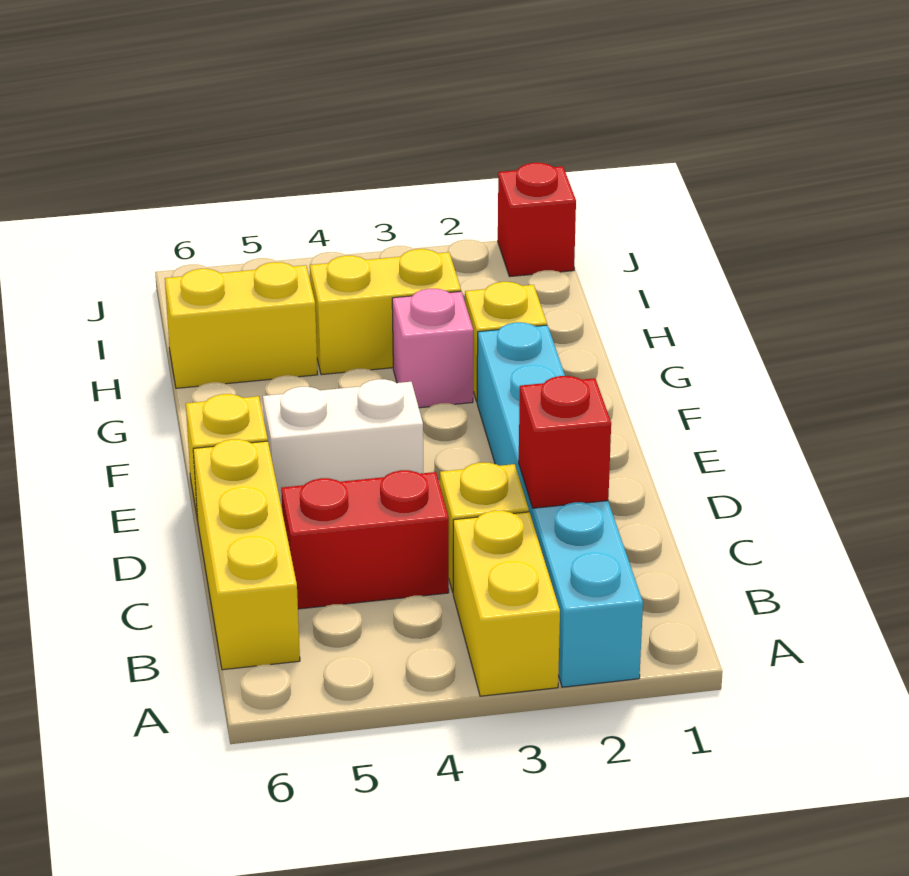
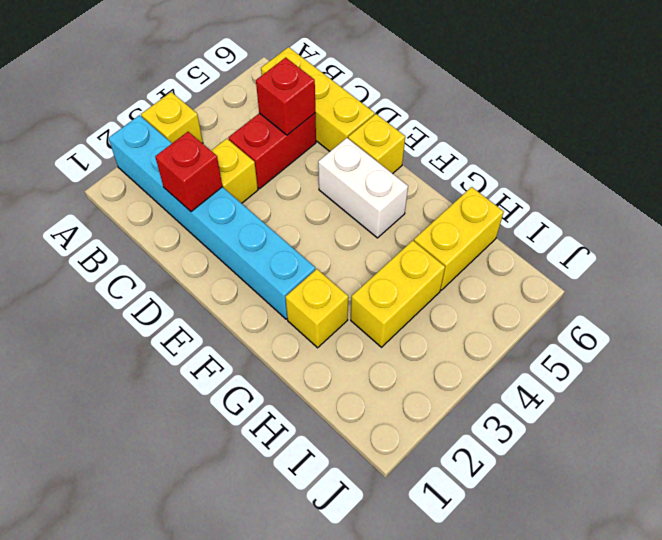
yellow brick A3:B3 level 1 -> yellow brick A3 level 1
white brick E4:E5 level 1 -> white brick E5:F5 level 1
pink brick G3 level 1 -> none
red brick J1 level 1 -> red brick C5 level 2

